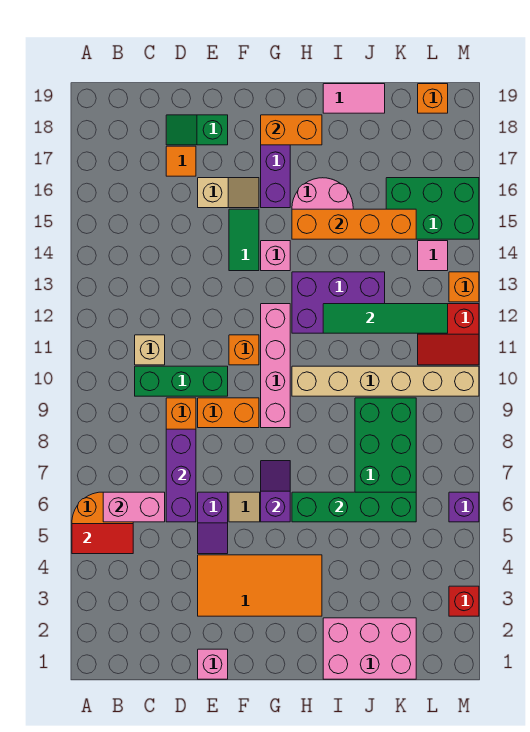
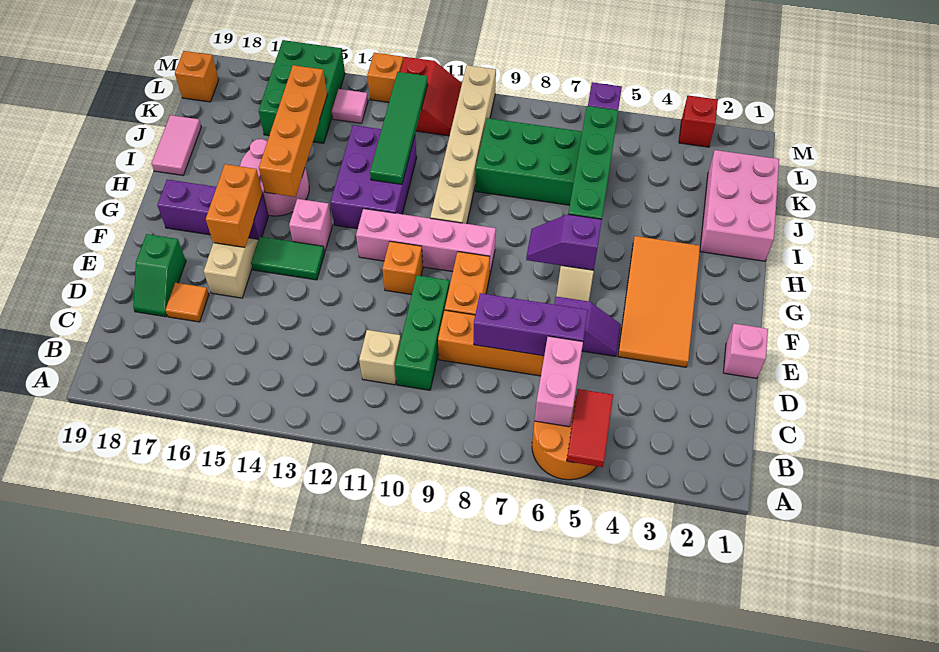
orange brick G18:H18 level 2 -> orange brick F16:G16 level 2

